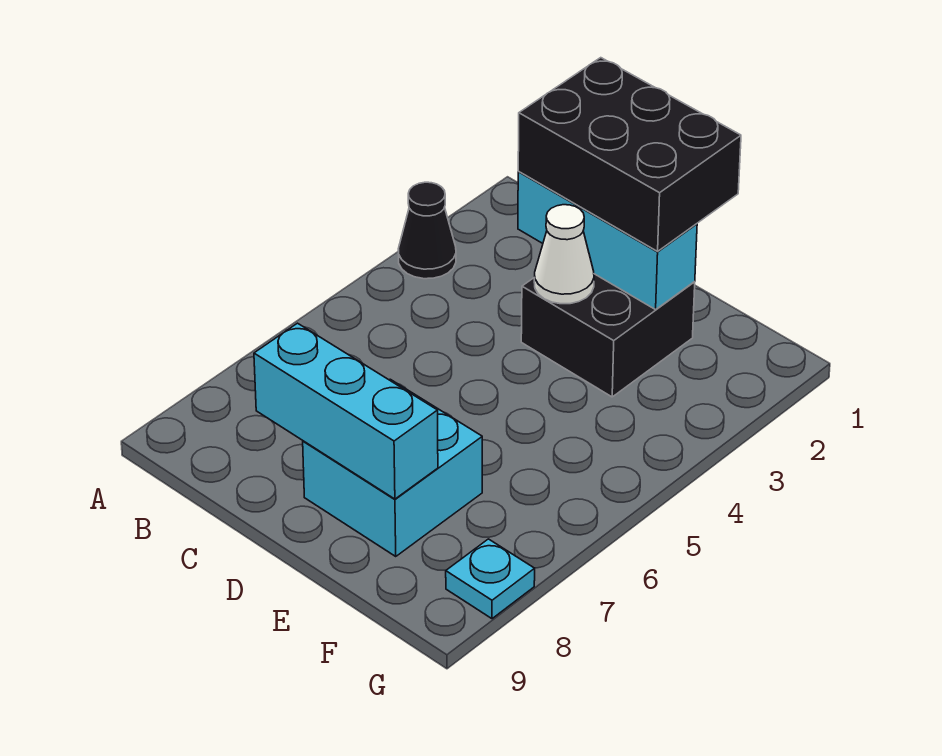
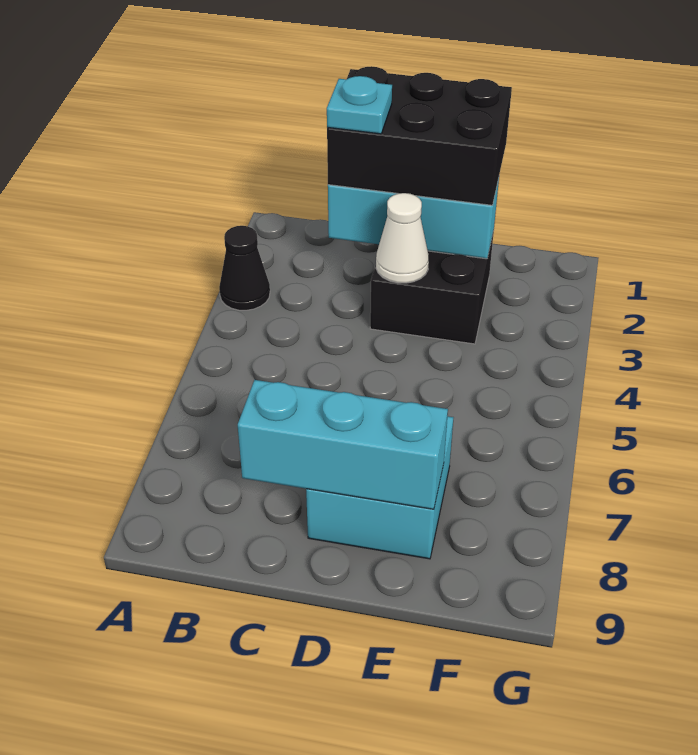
cyan plate G8 level 1 -> cyan plate C2 level 4

